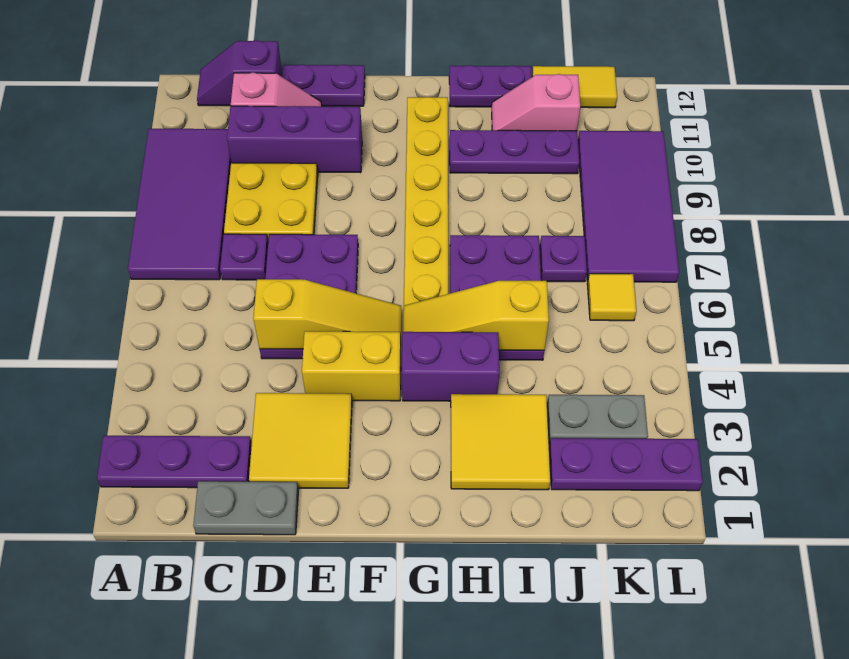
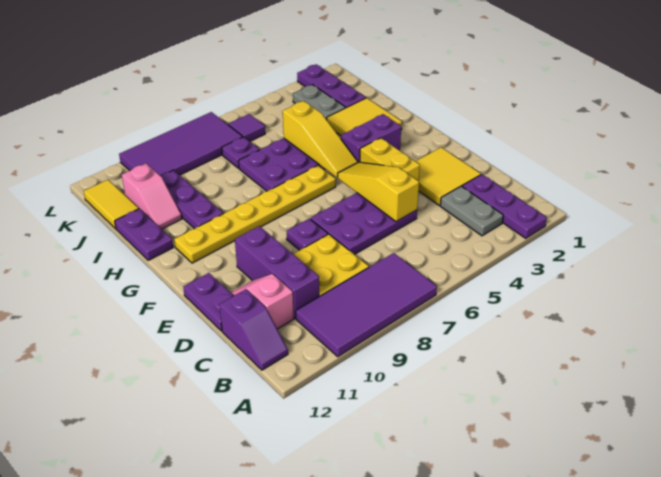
grey plate C1:D1 level 1 -> grey plate B3:C3 level 1
purple plate C7 level 1 -> purple plate E8 level 1
purple brick G4:H4 level 1 -> purple brick G3:G4 level 1
yellow tile K6 level 1 -> purple tile K6 level 1

